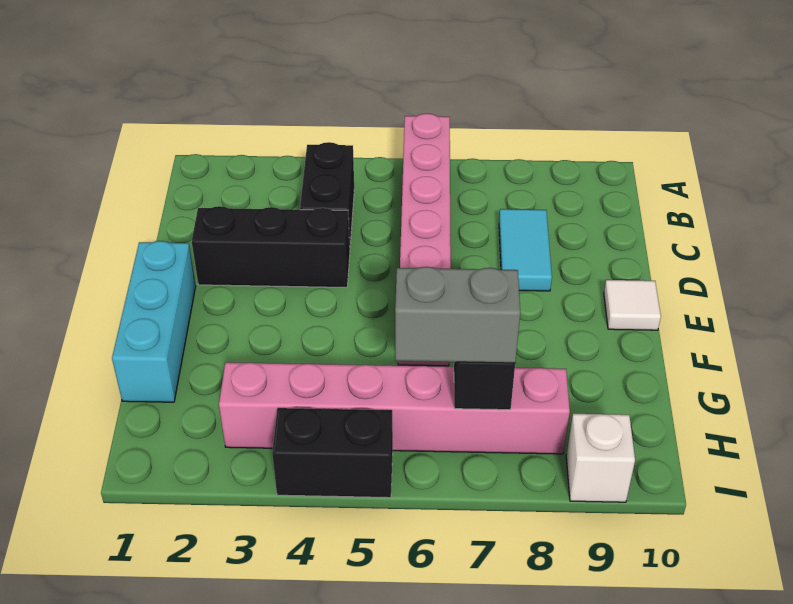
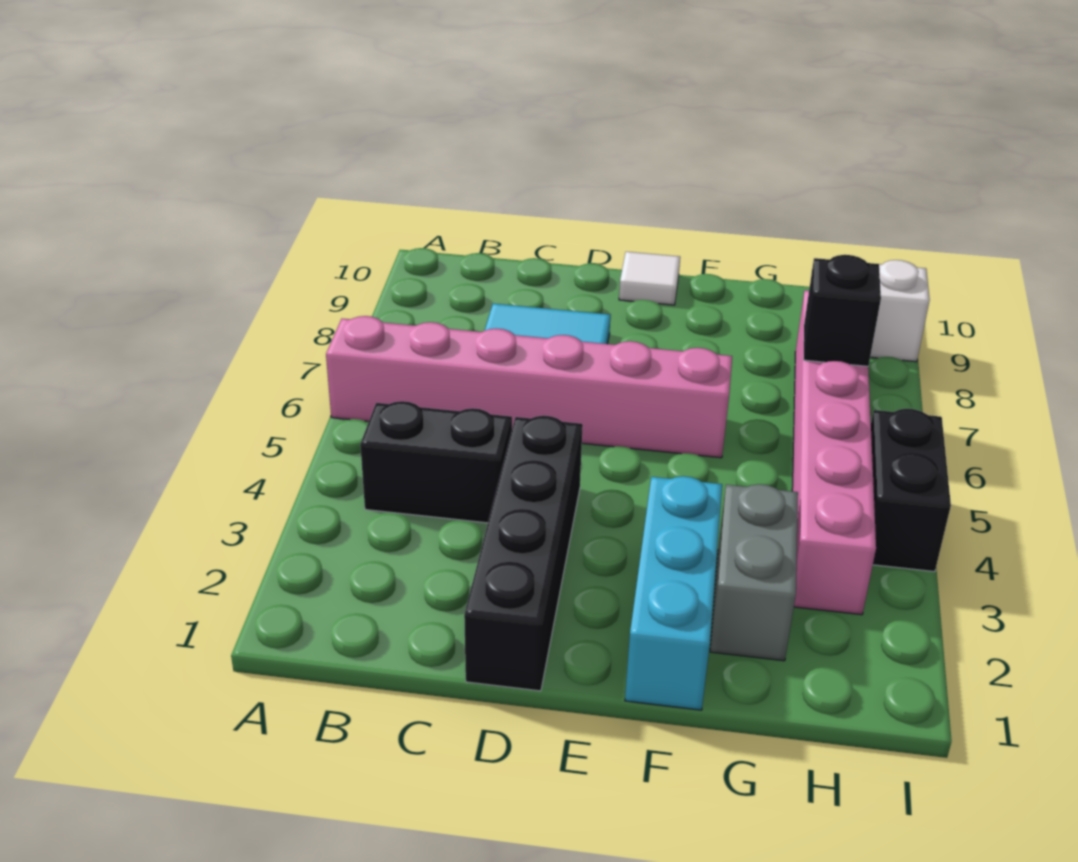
black brick D2:D4 level 1 -> black brick D1:D4 level 1
cyan brick E1:G1 level 1 -> cyan brick F1:F3 level 1
grey brick H6:H7 level 3 -> grey brick G2:G3 level 1

